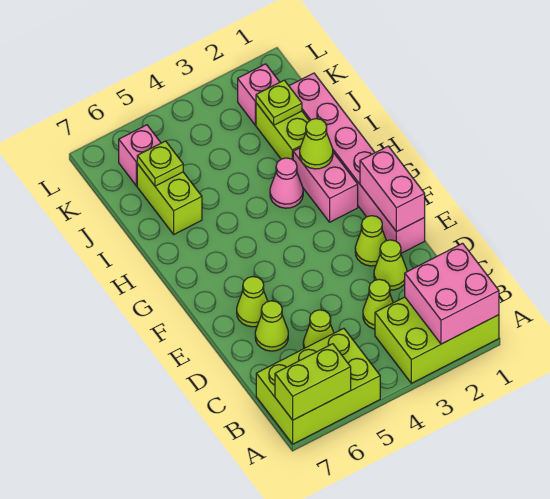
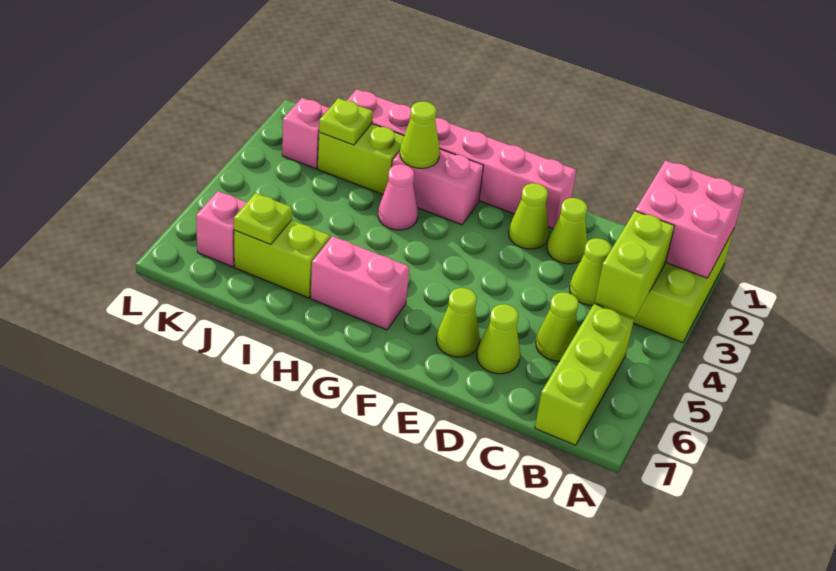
lime brick A5:B7 level 1 -> lime brick B5:B7 level 1
lime brick A6:A7 level 2 -> lime brick B3:B4 level 2
pink brick E1:F1 level 2 -> pink brick G6:H6 level 1

